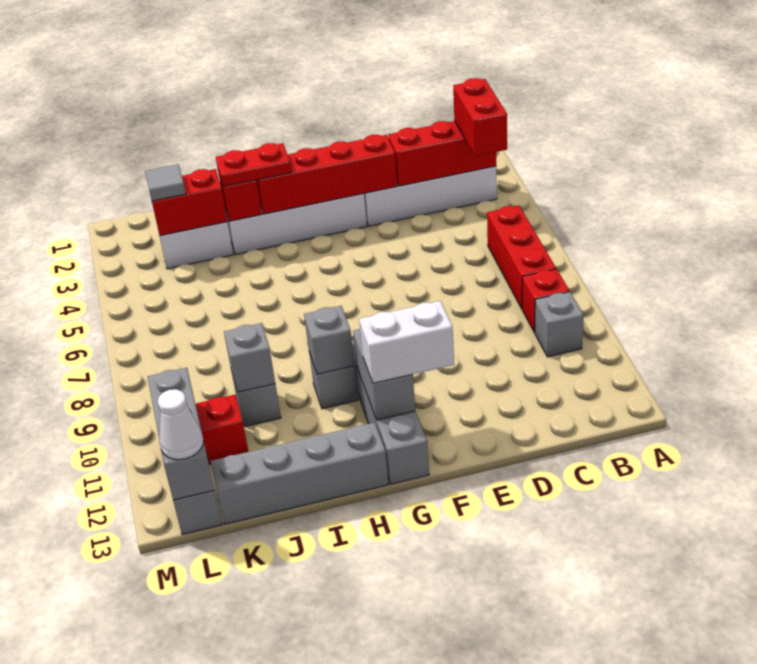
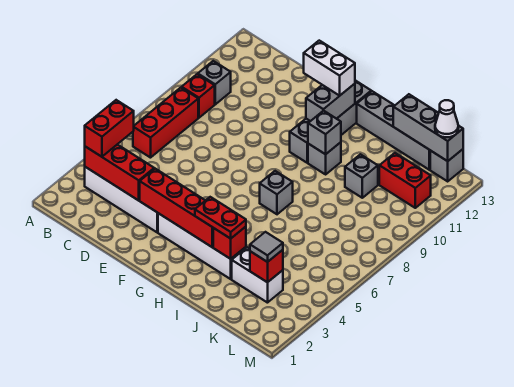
red brick J3:K3 level 2 -> red brick K3 level 2
grey brick J10 level 2 -> grey brick H7 level 1
grey brick L11:L13 level 2 -> grey brick J13:L13 level 2

